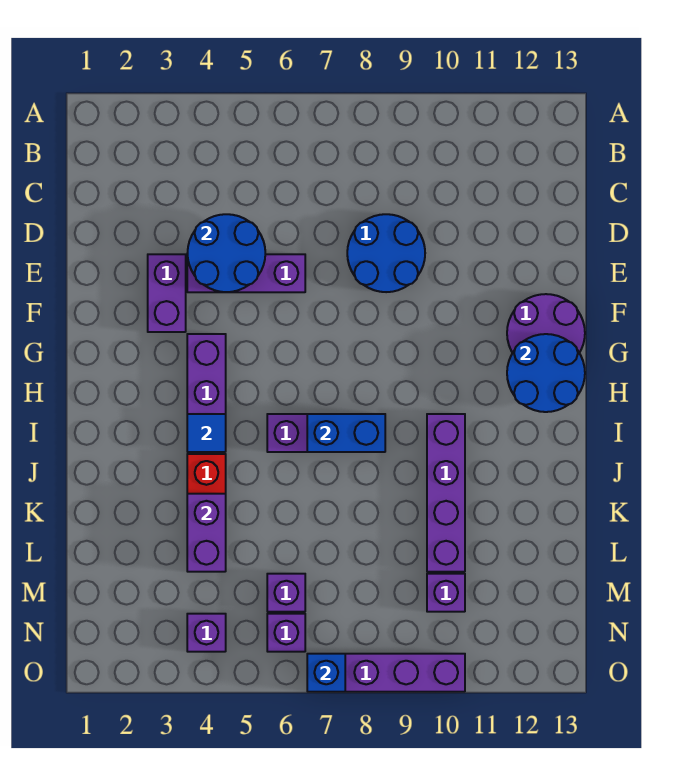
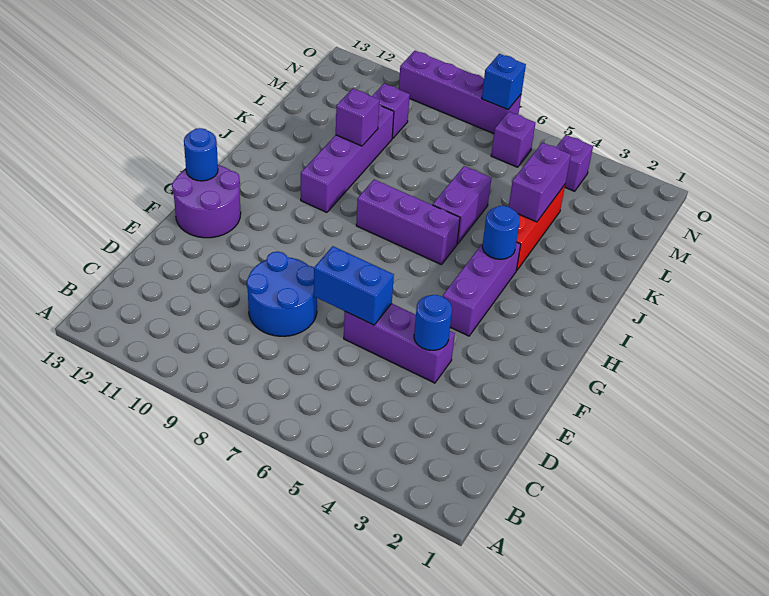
blue round brick D4:E5 level 2 -> blue round brick E4 level 2
purple brick E3:F3 level 1 -> purple brick J6:K6 level 1
blue round brick G12:H13 level 2 -> blue round brick G13 level 2
blue tile I4 level 2 -> blue round brick I4 level 2
blue brick I7:I8 level 2 -> blue brick E6:E7 level 2
purple brick M6 level 1 -> purple brick K10 level 2

